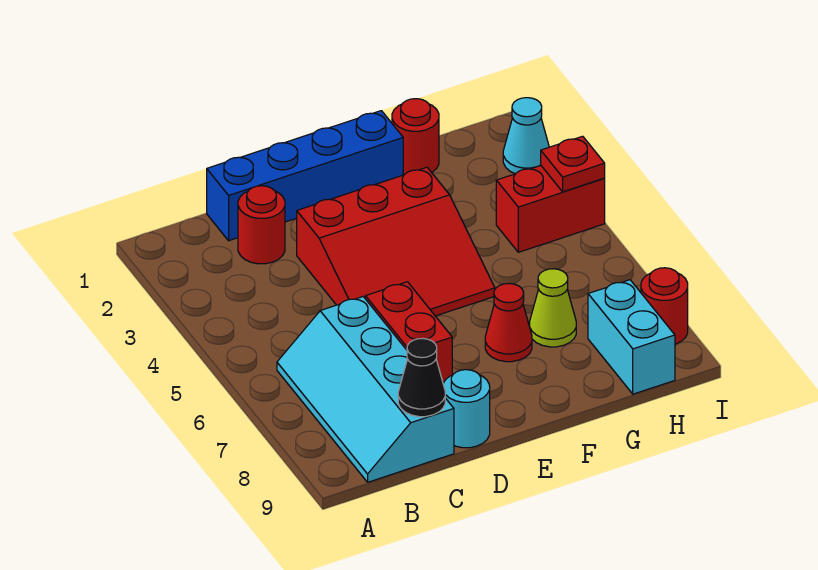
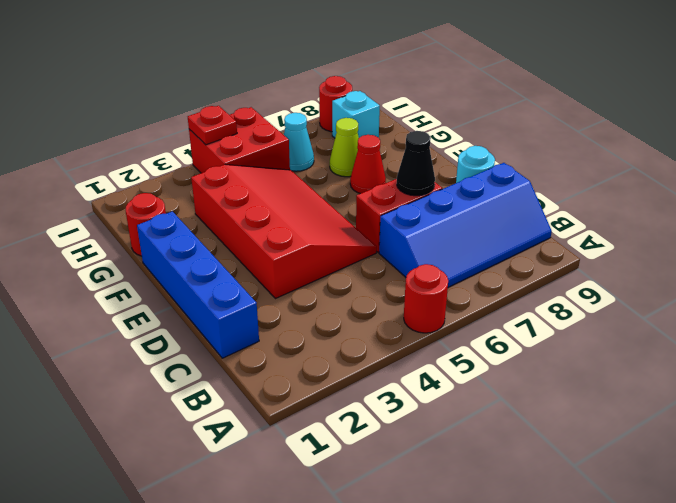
cyan slope B6:C9 level 1 top C -> blue slope B6:C9 level 1 top C
red round brick C2 level 1 -> red round brick A5 level 1
black cone C9 level 2 -> black cone D7 level 2
red slope D3:F5 level 1 top 3 -> red slope D3:G5 level 1 top 3
red brick H4:I4 level 1 -> red brick H4:I5 level 1
cyan brick H8:H9 level 1 -> cyan brick H8 level 1
cyan cone I2 level 1 -> cyan cone H6 level 1

